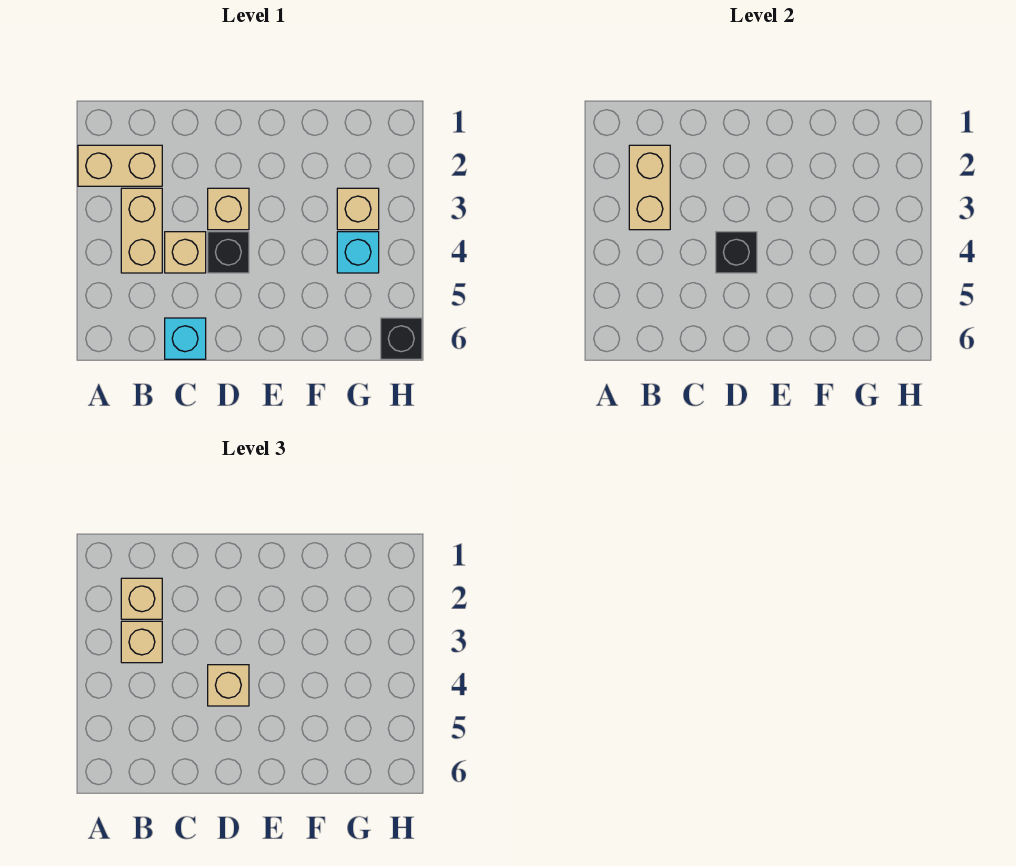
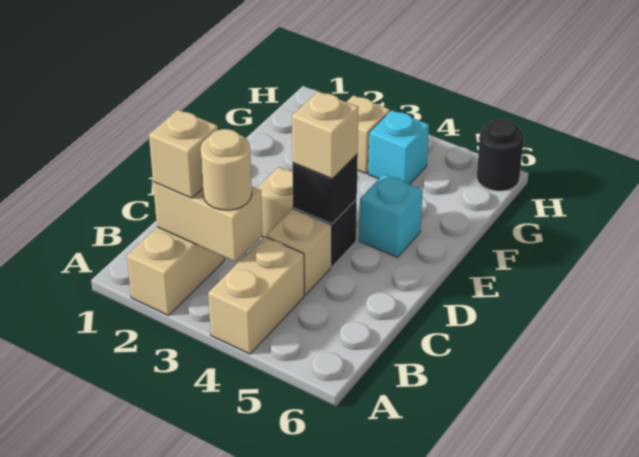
tan brick B3:B4 level 1 -> tan brick A4:B4 level 1
tan brick B3 level 3 -> tan round brick B3 level 3
cyan brick C6 level 1 -> cyan brick E5 level 1
black brick H6 level 1 -> black round brick H6 level 1

